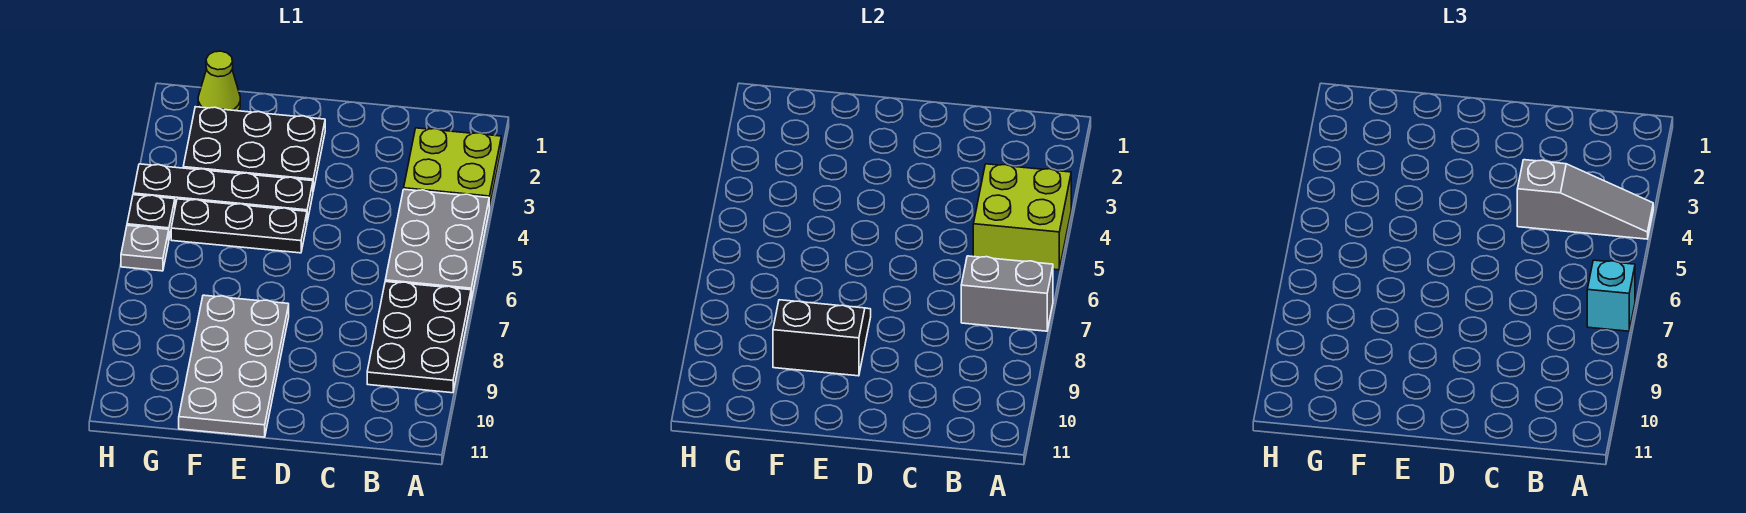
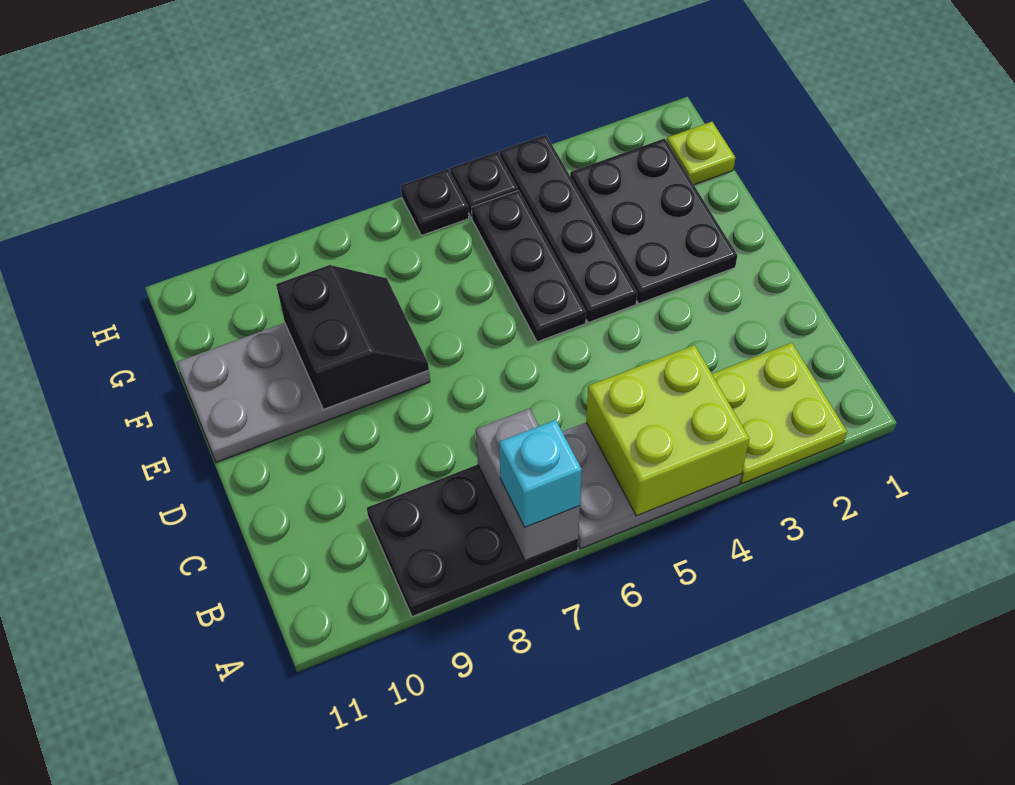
grey slope A4:C4 level 3 top C -> none
lime cone G1 level 1 -> lime plate G1 level 1
grey plate H6 level 1 -> black plate H6 level 1

